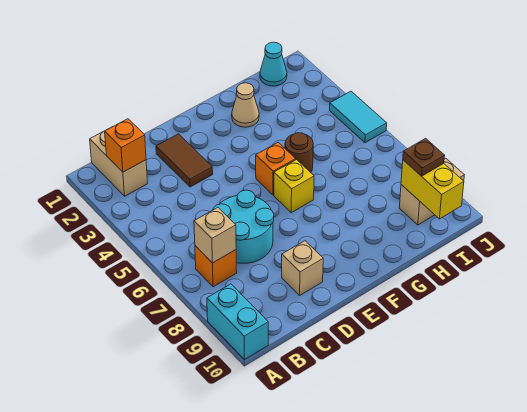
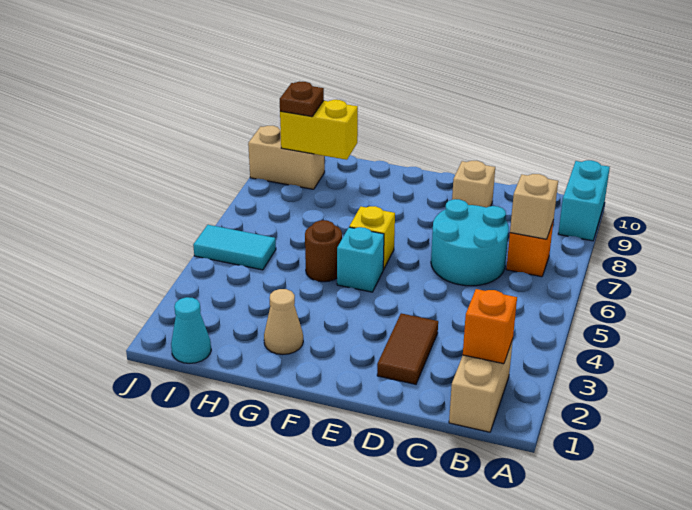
orange brick F5 level 1 -> cyan brick F5 level 1
yellow brick I9:I10 level 2 -> yellow brick H9:I9 level 2
cyan tile J4:J5 level 1 -> cyan tile I5:J5 level 1

